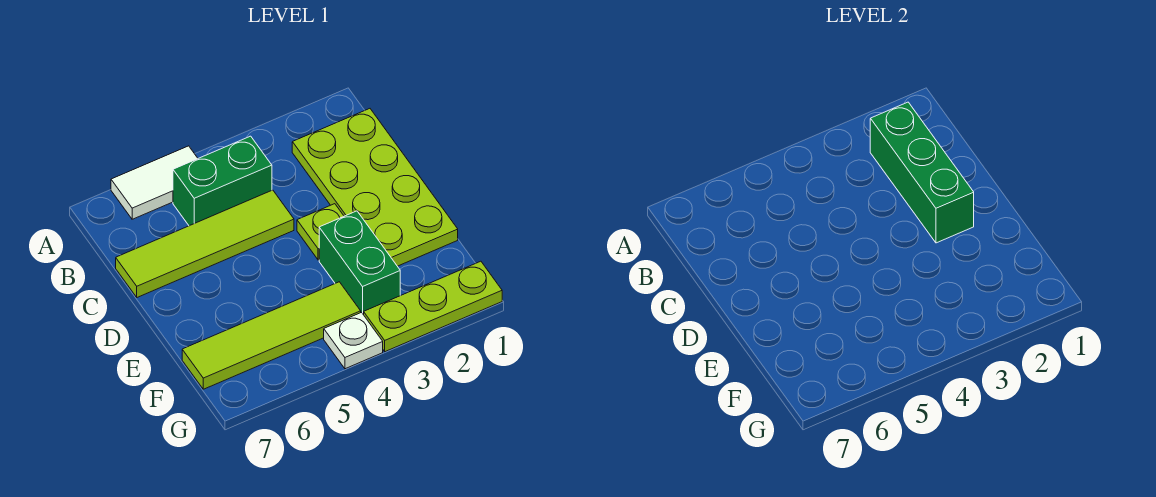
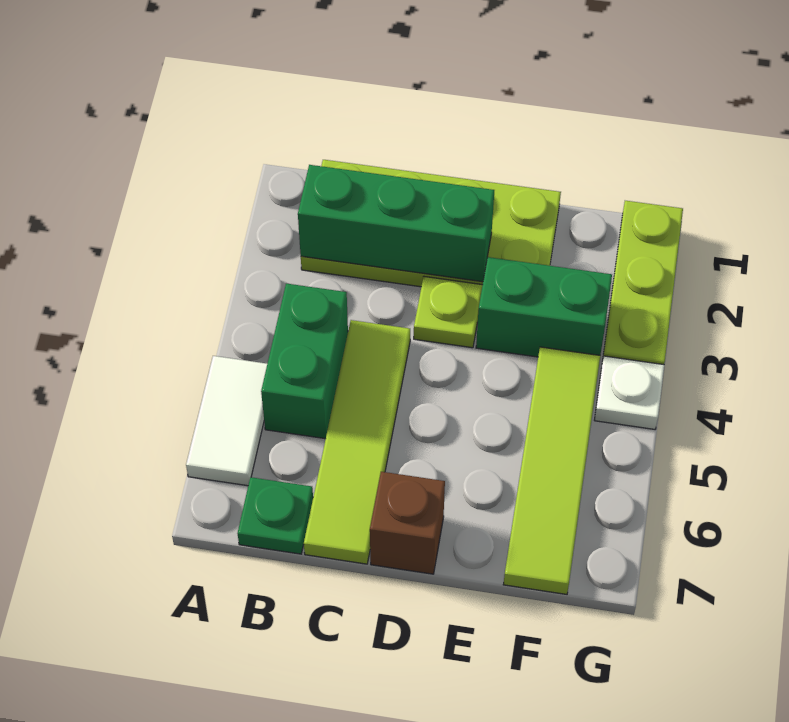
none -> green plate B7 level 1
none -> brown brick D7 level 1

